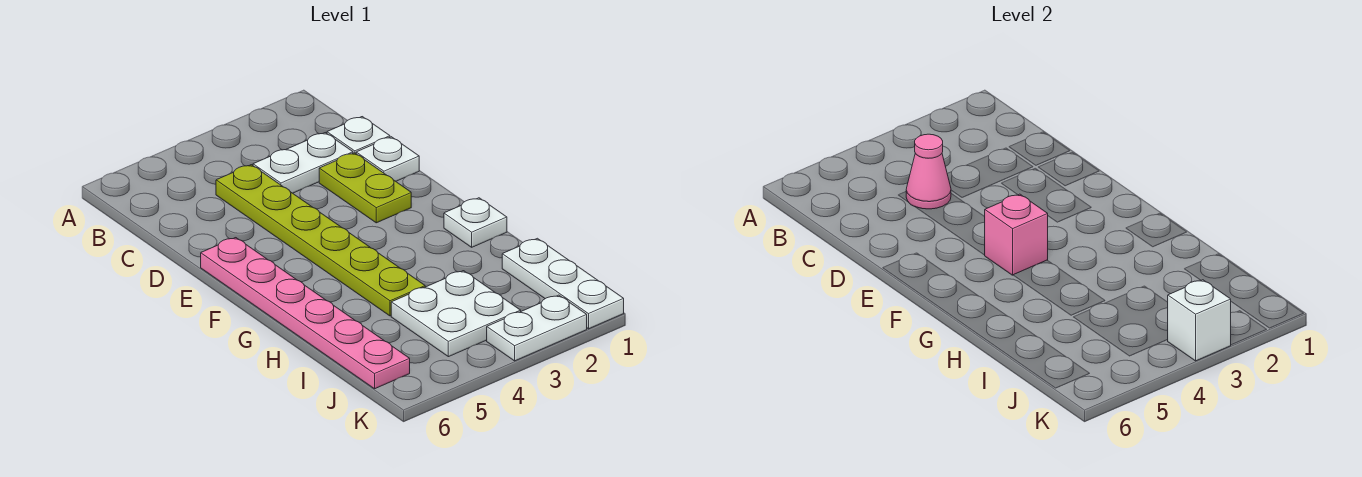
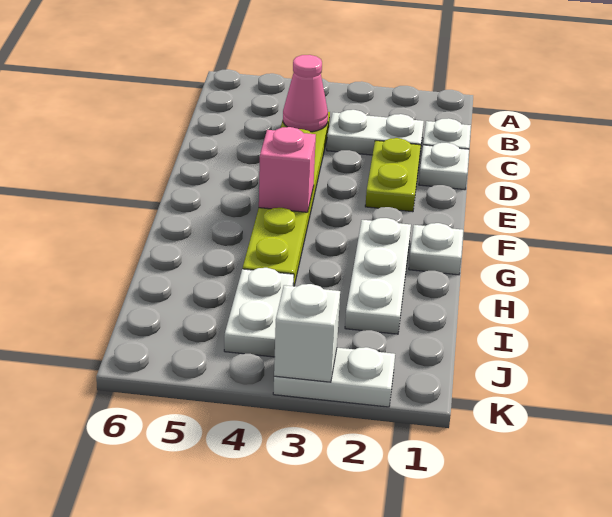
pink plate E6:J6 level 1 -> none
white plate I1:K1 level 1 -> white plate G2:I2 level 1
white plate I3:J4 level 1 -> white plate I4:J4 level 1

